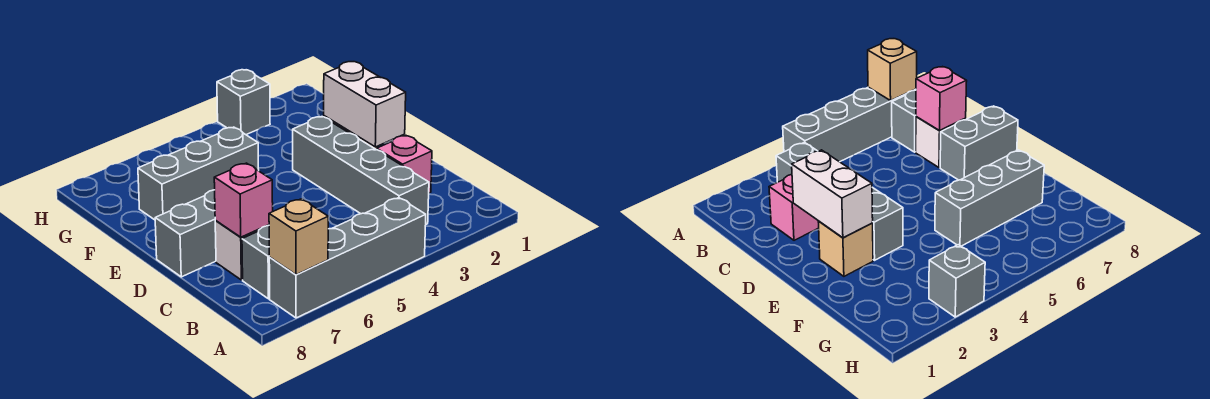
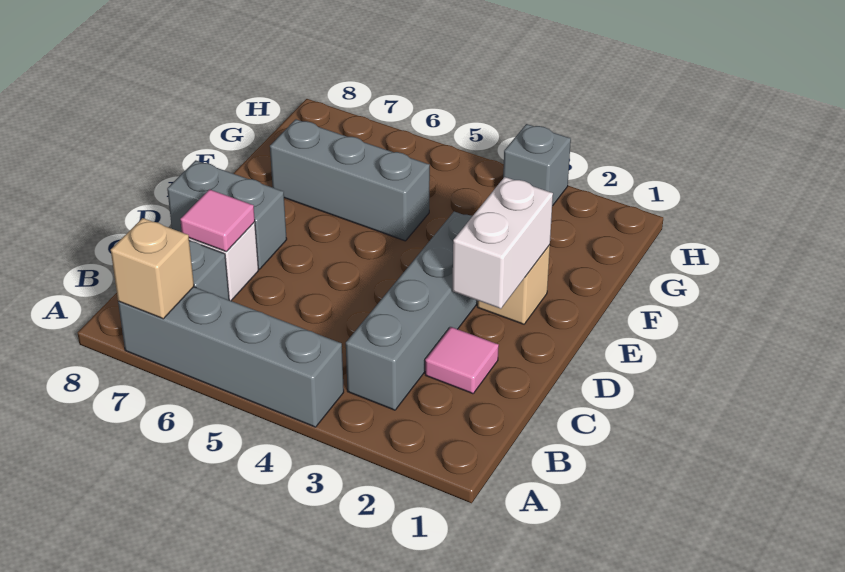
pink brick C2 level 1 -> pink tile C2 level 1
pink brick C7 level 2 -> pink tile C7 level 2

